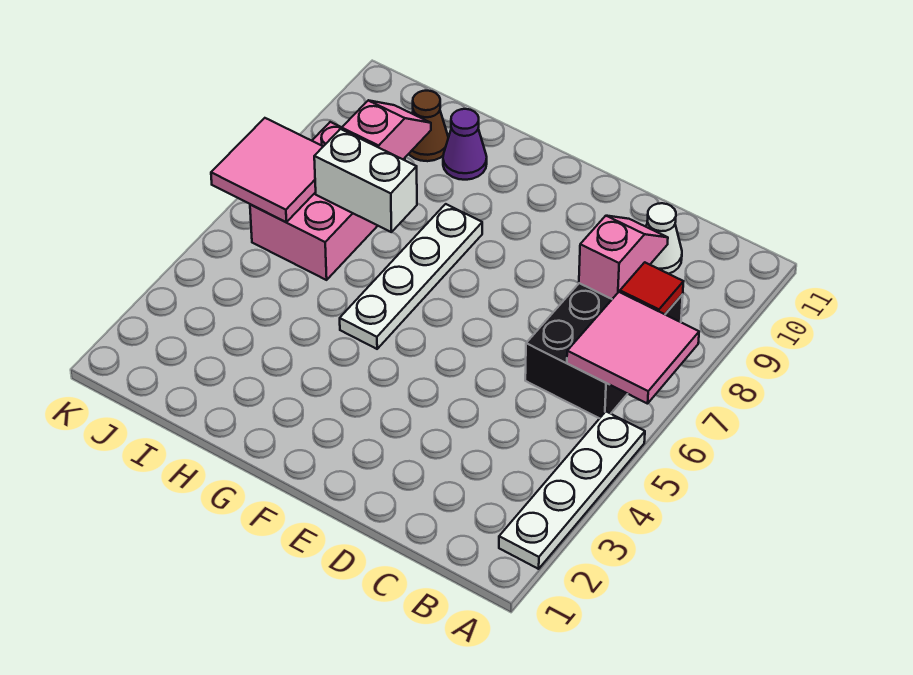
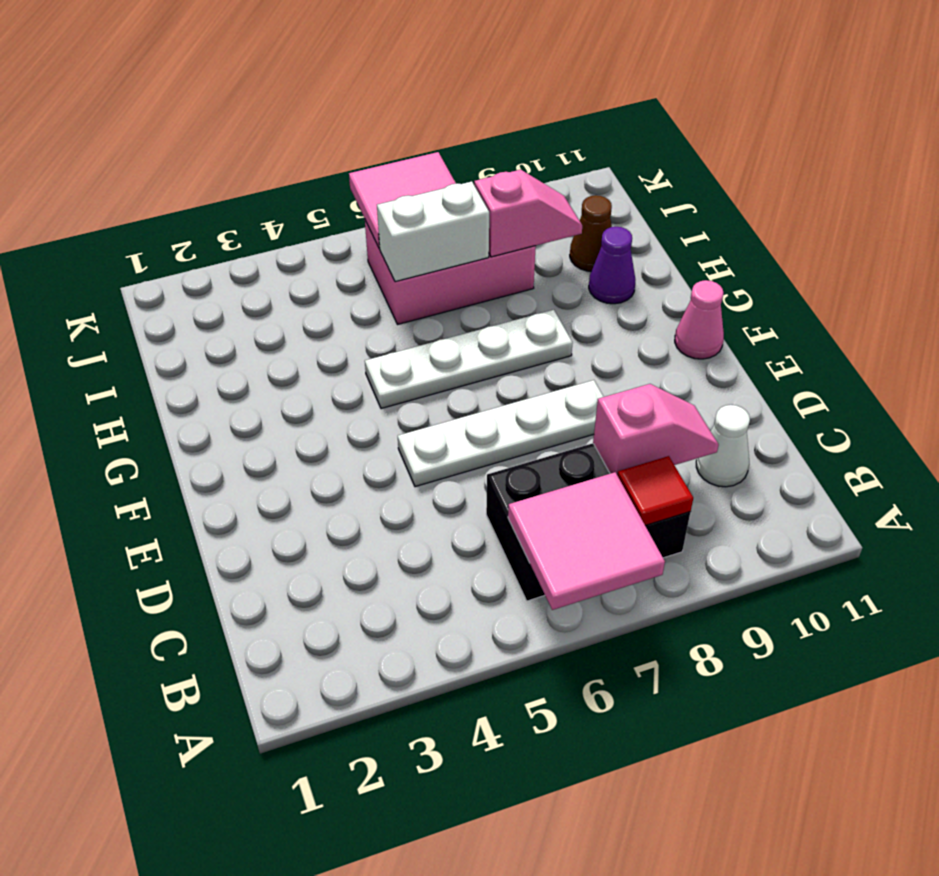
white plate A2:A5 level 1 -> white plate E5:E8 level 1
none -> pink cone F11 level 1
white brick H7:I7 level 2 -> white brick I6:I7 level 2

